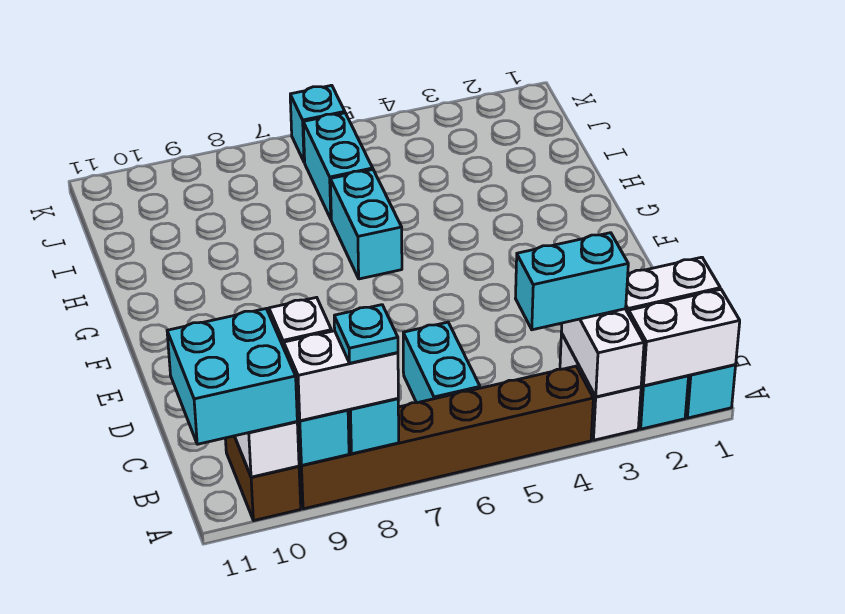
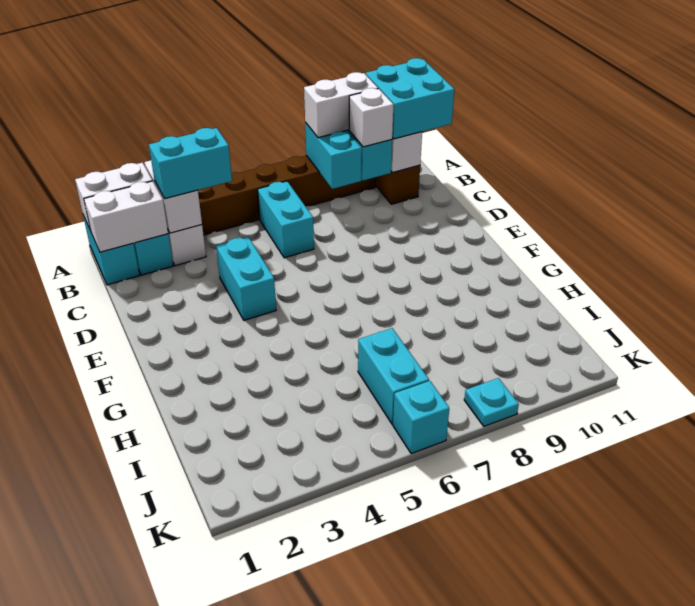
cyan plate A8 level 4 -> cyan plate K8 level 1
cyan brick G6:H6 level 1 -> cyan brick D4:E4 level 1

